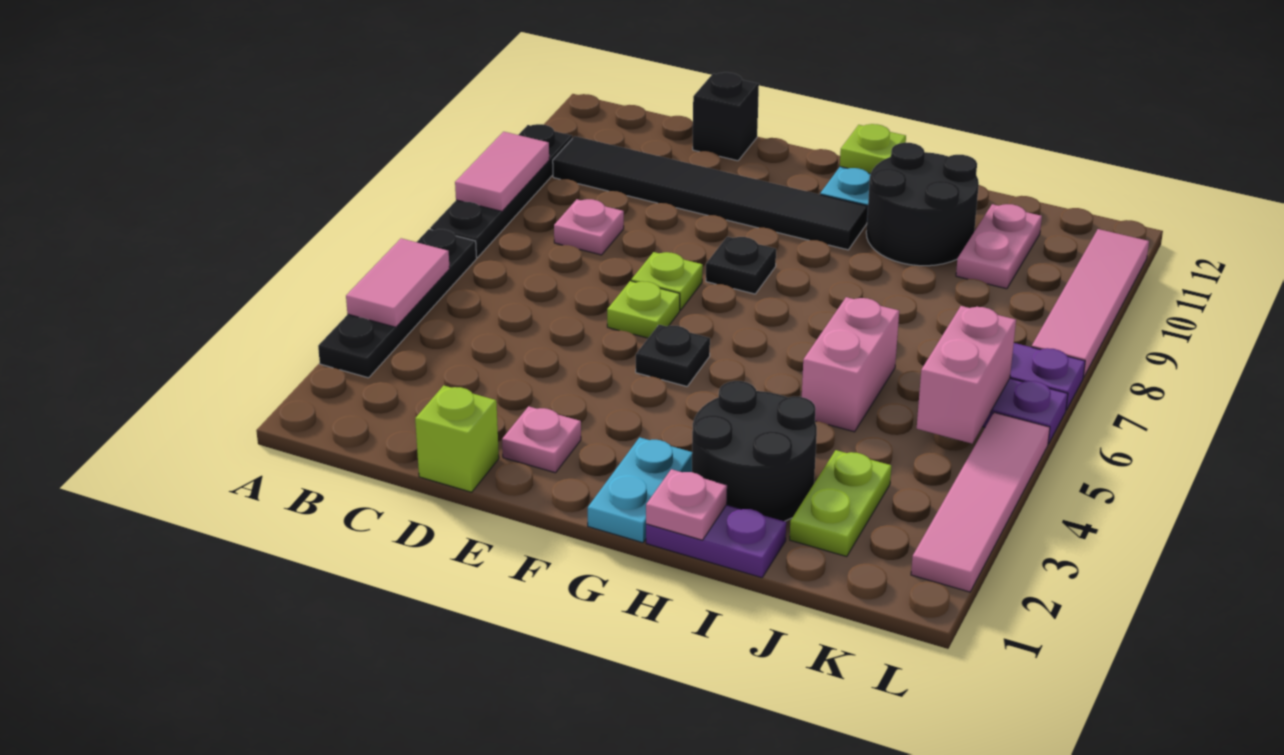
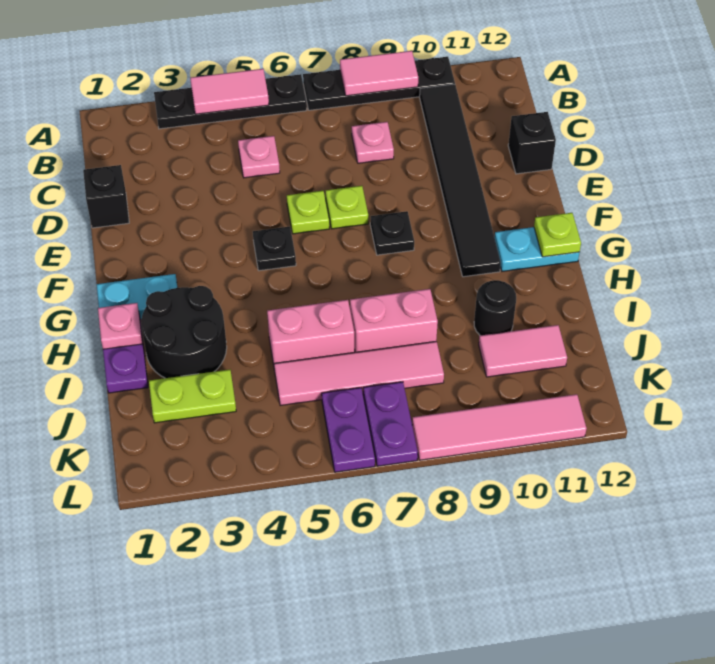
lime brick D1 level 1 -> black brick D1 level 1
pink plate E2 level 1 -> pink plate C5 level 1
black round brick H10:I11 level 1 -> black round brick I10 level 1
pink plate J10:J11 level 1 -> pink tile J10:J11 level 1
pink brick K5:K6 level 2 -> pink brick I7:I8 level 1
pink tile L2:L5 level 1 -> pink tile J5:J8 level 1

